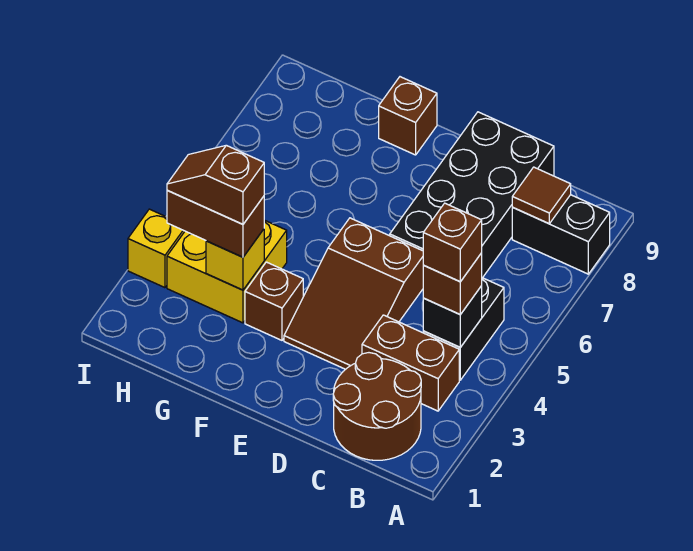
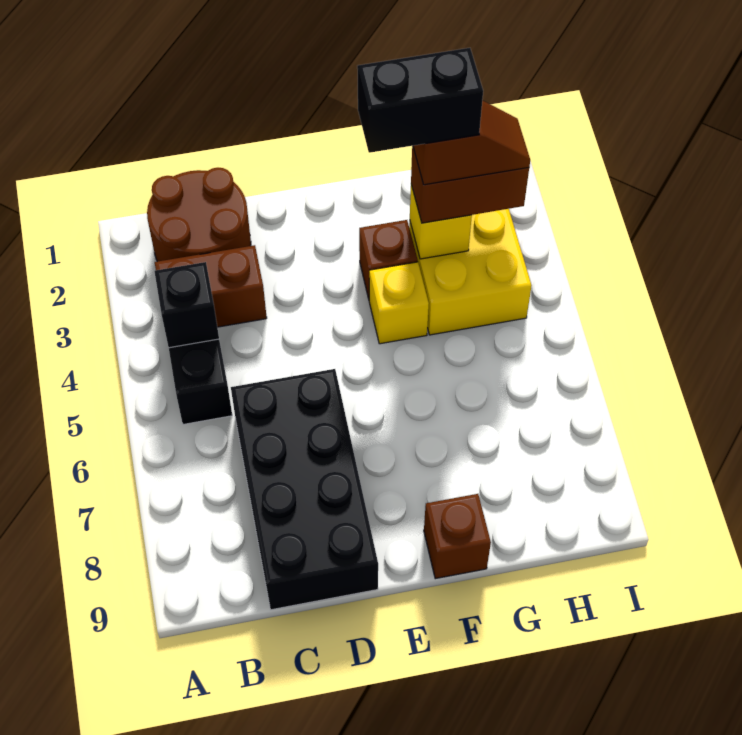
black brick A8:B8 level 1 -> black brick F3:G3 level 5
brown brick B4 level 3 -> none
brown brick B4 level 4 -> none
brown tile B8 level 2 -> none
brown slope D3:E5 level 1 top 5 -> none
yellow brick I3 level 1 -> yellow brick F4 level 1

